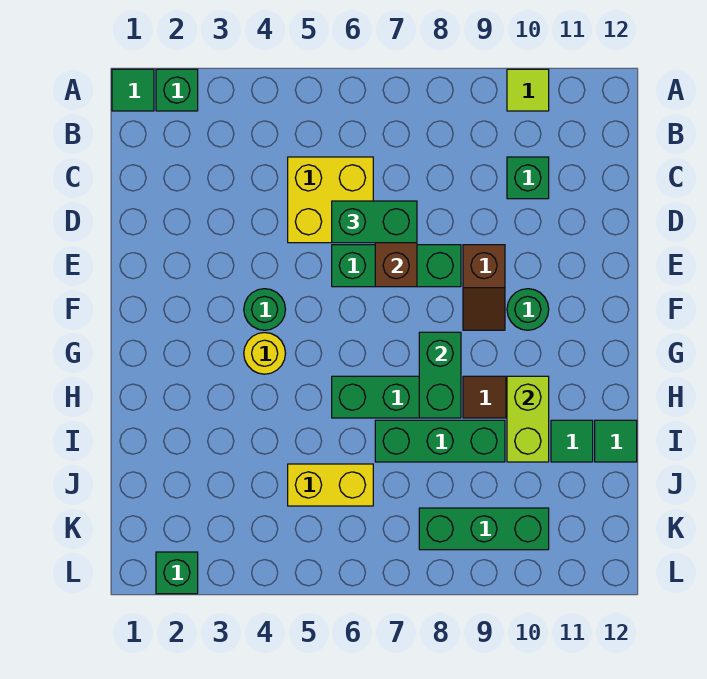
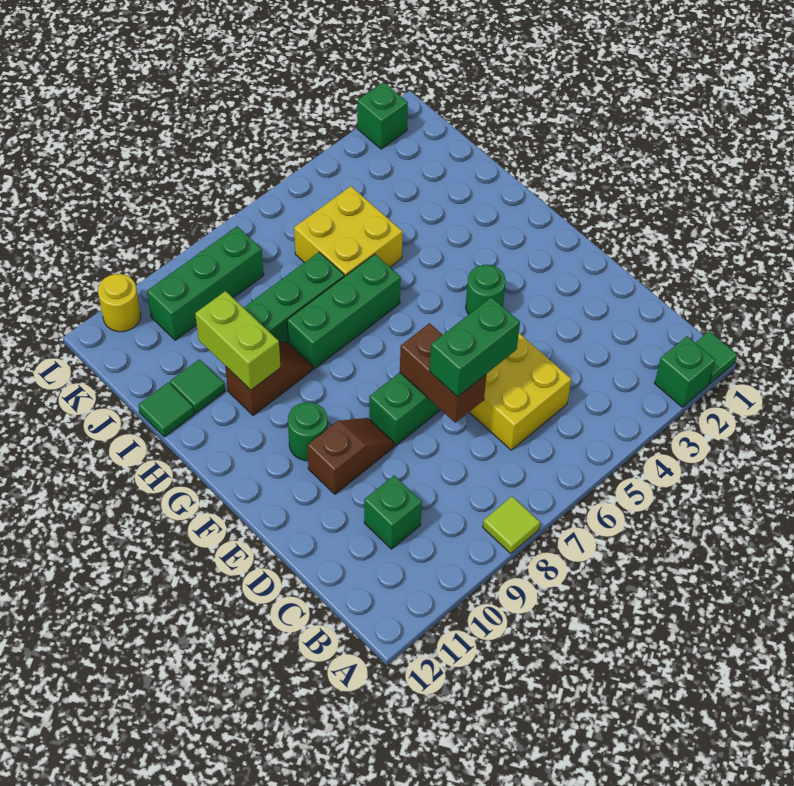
lime tile A10 level 1 -> lime tile A8 level 1
brown slope E9:F9 level 1 top E -> brown slope E9:E10 level 1 top 10
yellow round brick G4 level 1 -> yellow round brick L11 level 1
green brick G8:H8 level 2 -> none
yellow brick J5:J6 level 1 -> yellow brick I5:J6 level 1

